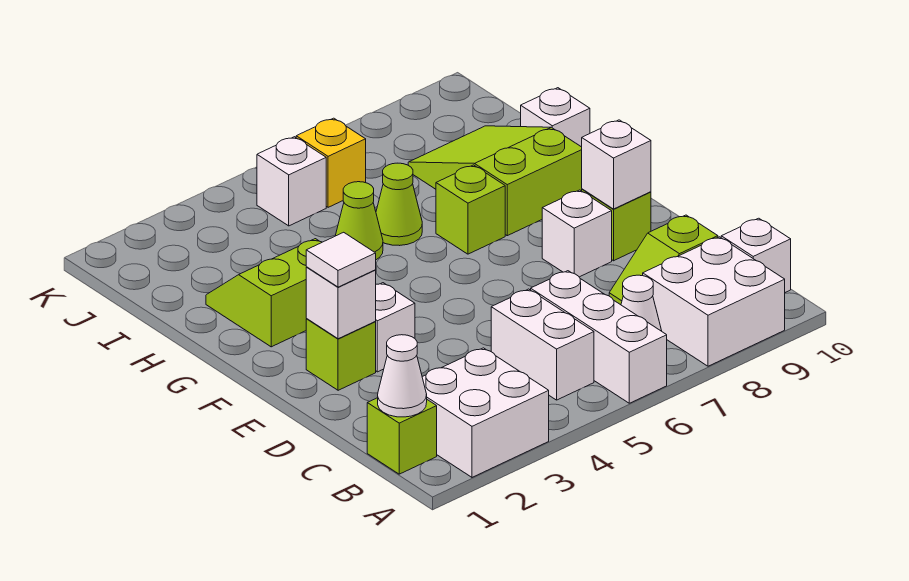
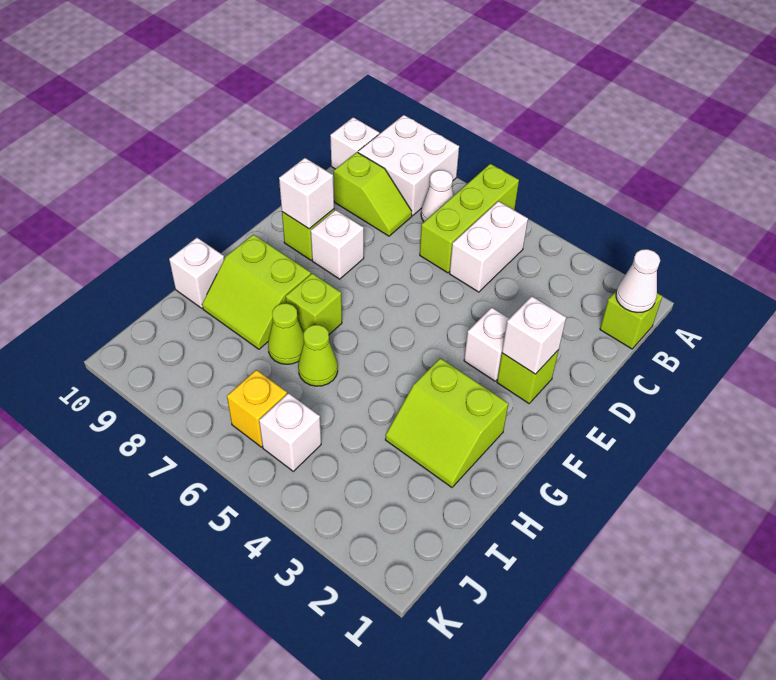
white brick A2:B3 level 1 -> none
white brick A6:C6 level 1 -> lime brick A6:C6 level 1
white tile E2 level 3 -> none
lime slope G8:I9 level 1 top G -> lime slope G8:H9 level 1 top G
lime cone H5 level 1 -> lime cone H7 level 1

